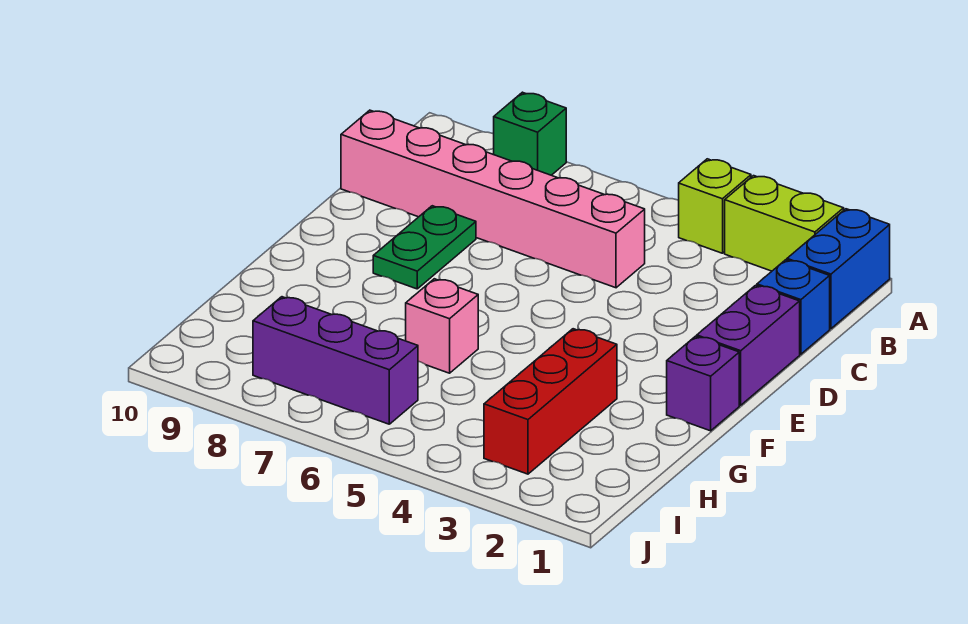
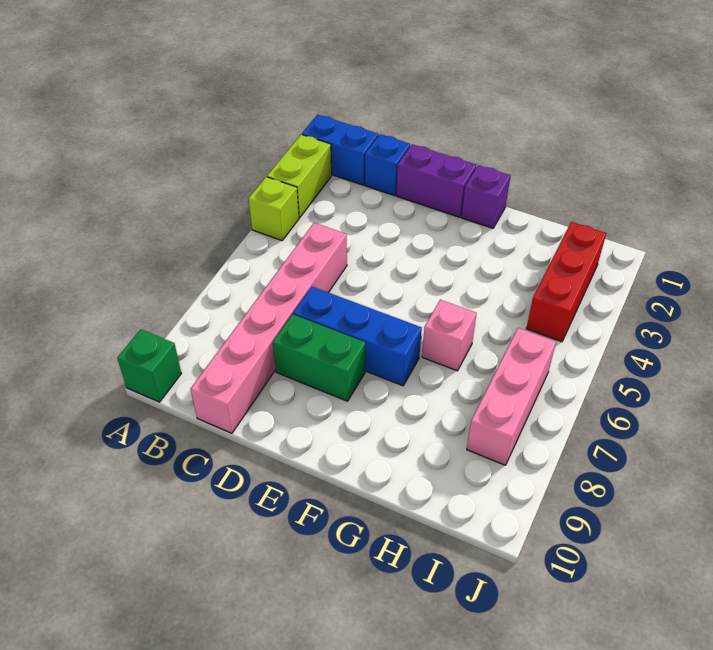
green brick A8 level 1 -> green brick A10 level 1
none -> blue brick D7:F7 level 1
green plate D8:E8 level 1 -> green brick D8:E8 level 1
red brick G3:I3 level 1 -> red brick I2:I4 level 1
purple brick I6:I8 level 1 -> pink brick I6:I8 level 1

